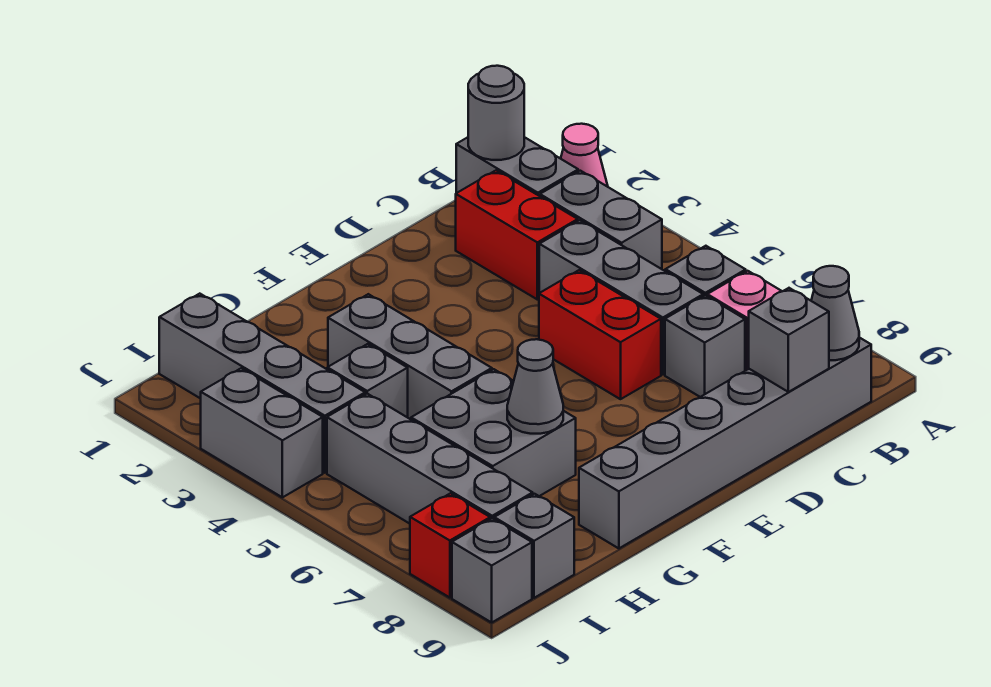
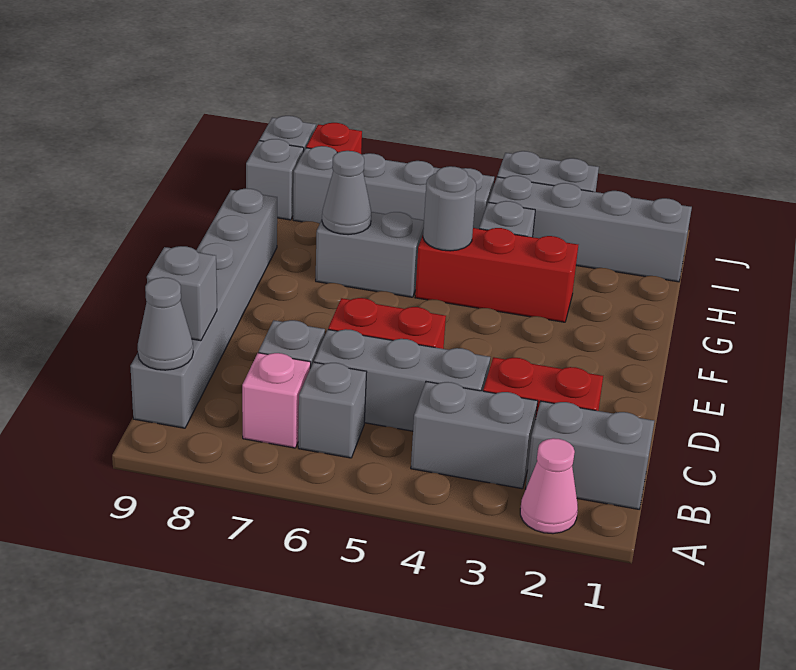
grey round brick B1 level 2 -> grey round brick G5 level 2
grey brick G3:G5 level 1 -> red brick G3:G5 level 1
grey brick G6:H7 level 1 -> grey brick G6:G7 level 1

